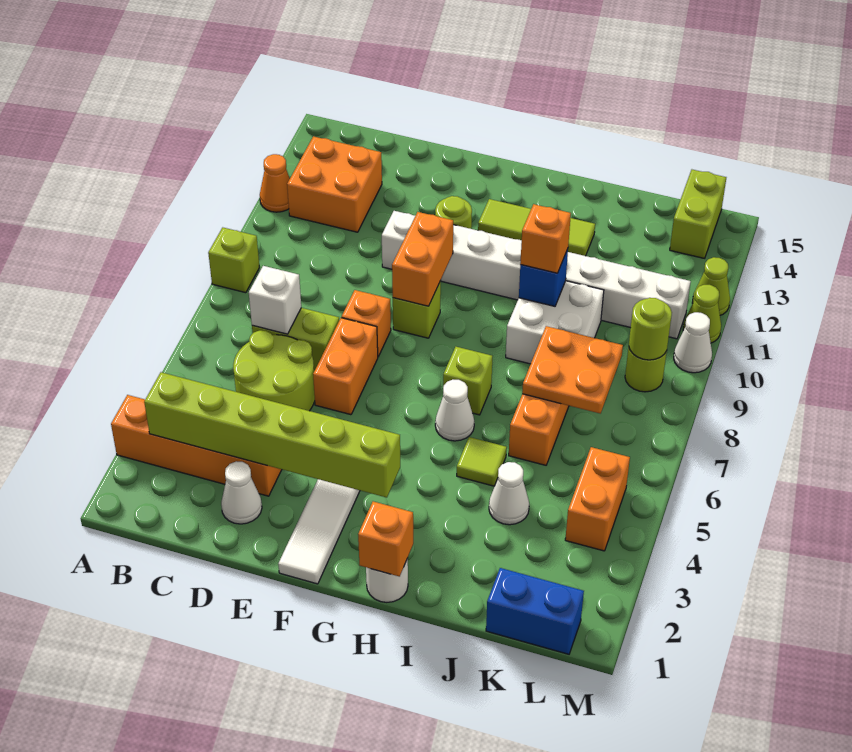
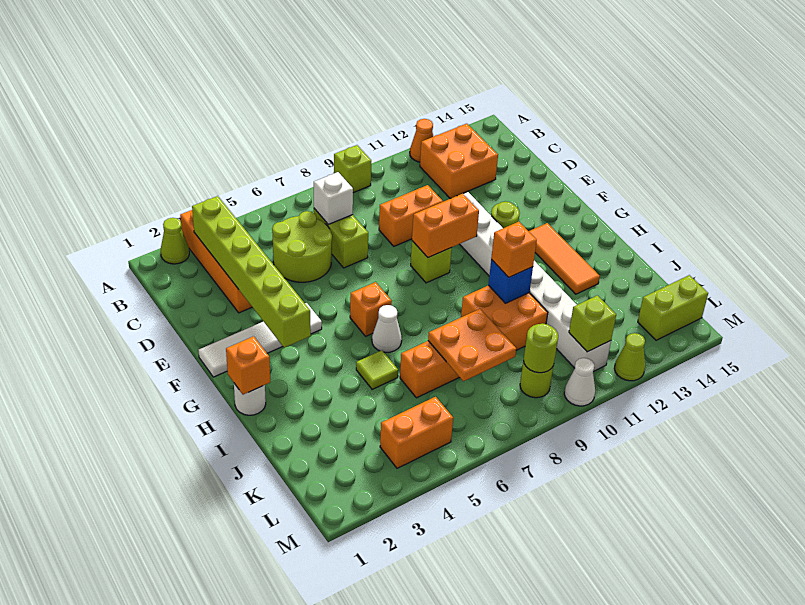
white cone D2 level 1 -> none
orange brick E6:E7 level 1 -> orange brick D9:D10 level 1
orange brick E8 level 1 -> orange brick G6 level 1
lime tile G13:I13 level 1 -> orange tile G13:I13 level 1
lime brick H7 level 1 -> lime brick L11 level 2
white brick I9:J10 level 1 -> orange brick I9:J10 level 1
white cone J4 level 1 -> none
blue brick K1:L1 level 1 -> none
lime cone M11 level 1 -> lime cone A2 level 1

